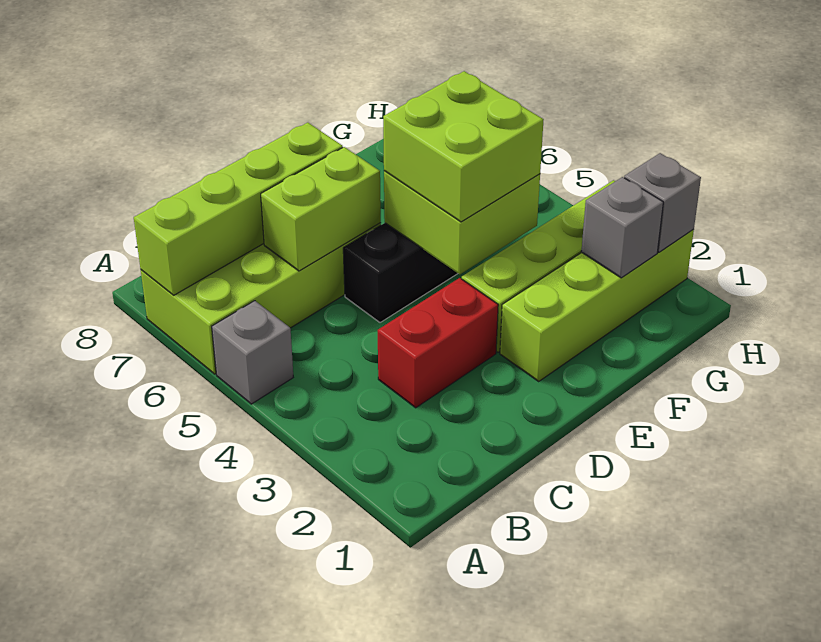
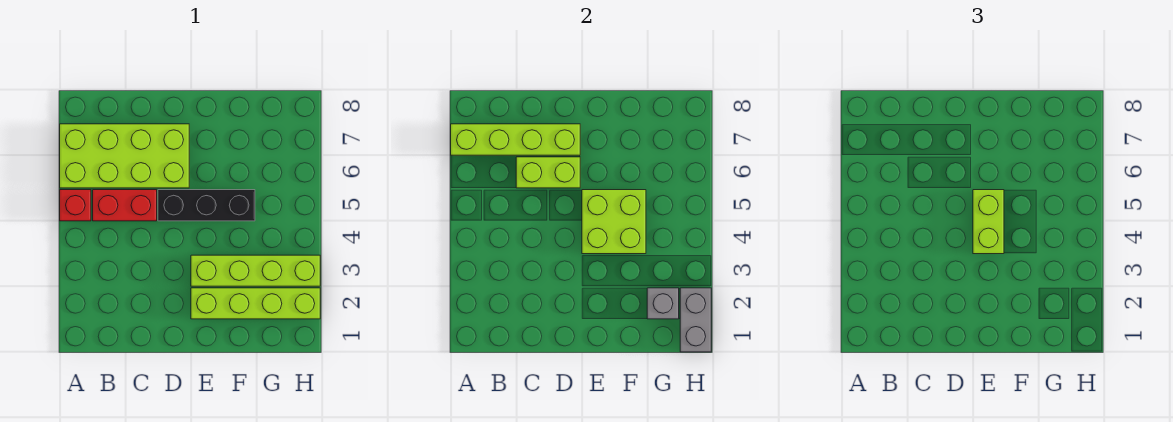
grey brick A5 level 1 -> red brick A5 level 1
red brick C3:D3 level 1 -> red brick B5:C5 level 1
lime brick E4:F5 level 3 -> lime brick E4:E5 level 3
grey brick H2 level 2 -> grey brick H1:H2 level 2

